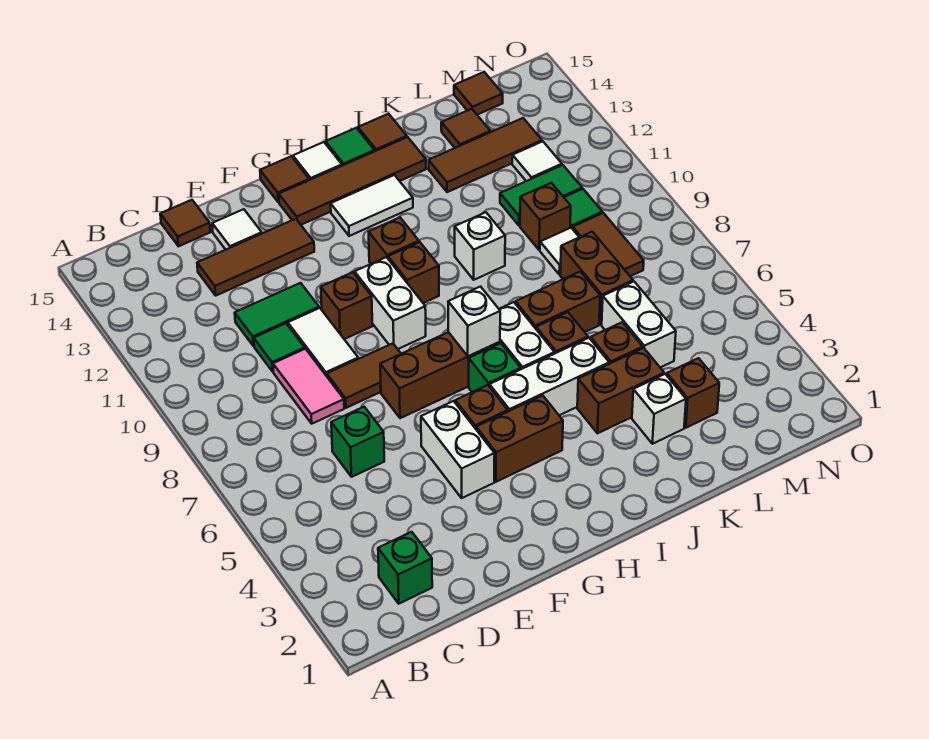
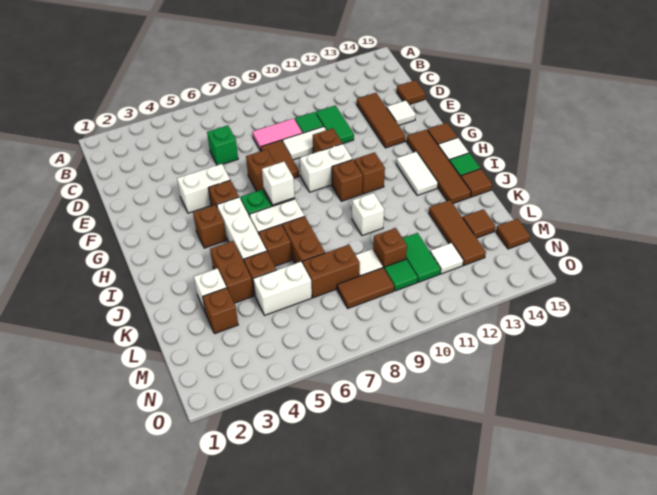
green brick C2 level 1 -> none
brown brick G4:H4 level 1 -> brown brick H4 level 1

